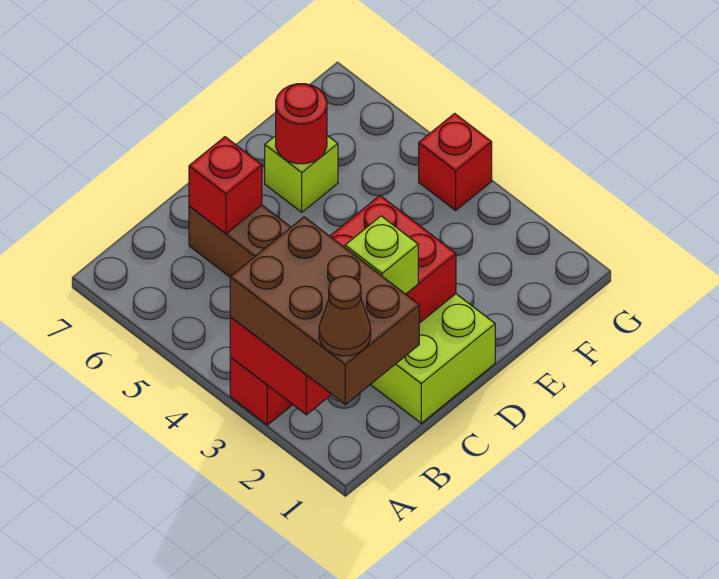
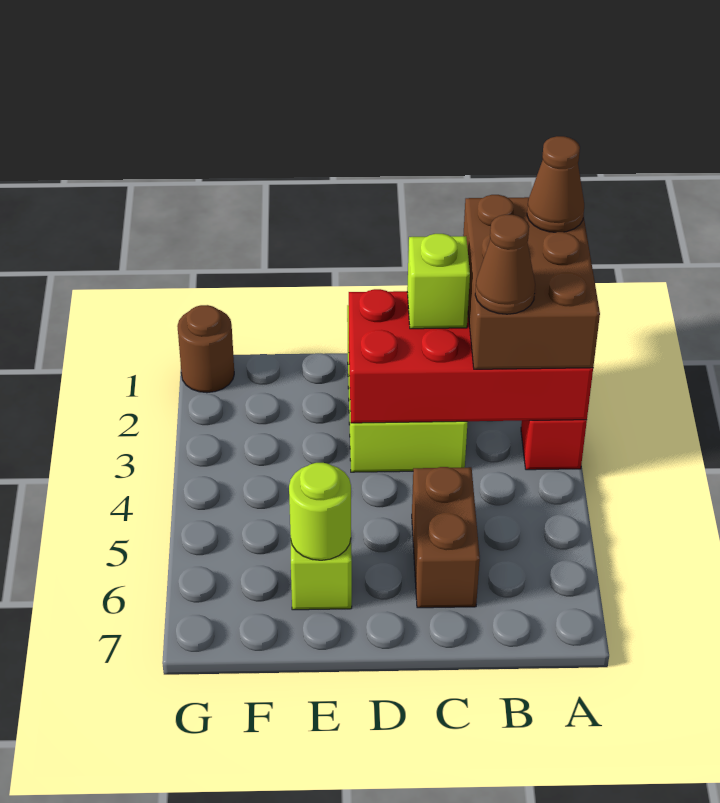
none -> brown cone B3 level 4
red brick C6 level 2 -> none
red round brick E6 level 2 -> lime round brick E6 level 2
none -> brown round brick G1 level 1
red brick G4 level 1 -> none

